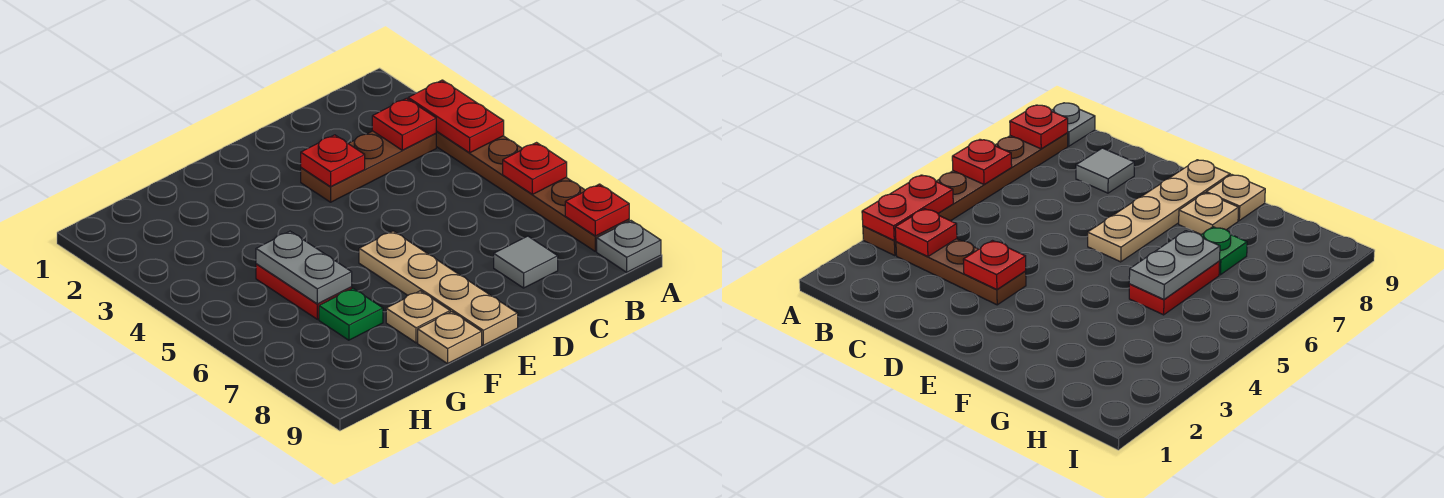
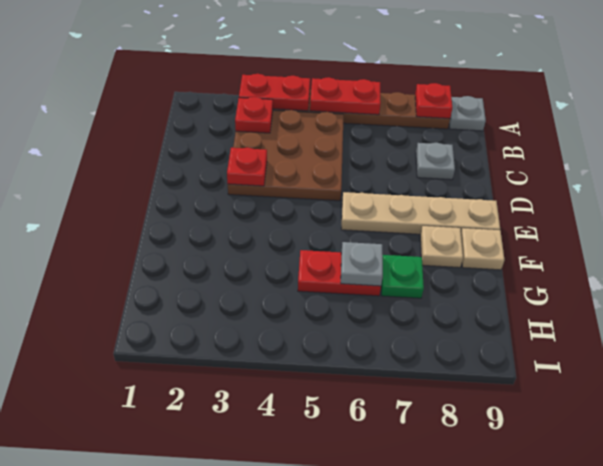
red plate A6 level 2 -> red plate A5:A6 level 2
brown plate B3:D3 level 1 -> brown plate B3:D5 level 1
grey tile C8 level 1 -> grey plate C8 level 1
grey plate G5:G6 level 2 -> grey plate G6 level 2

